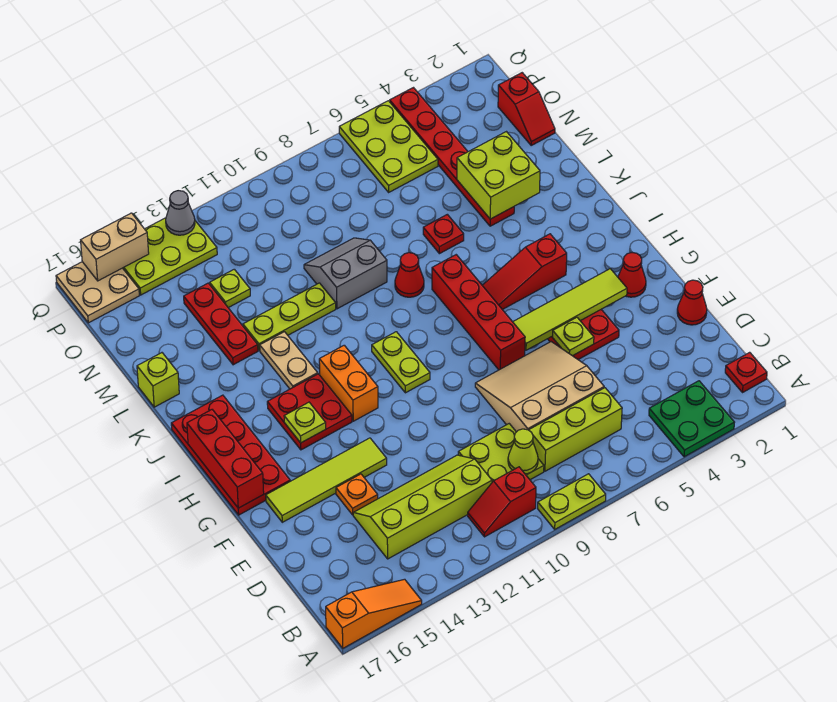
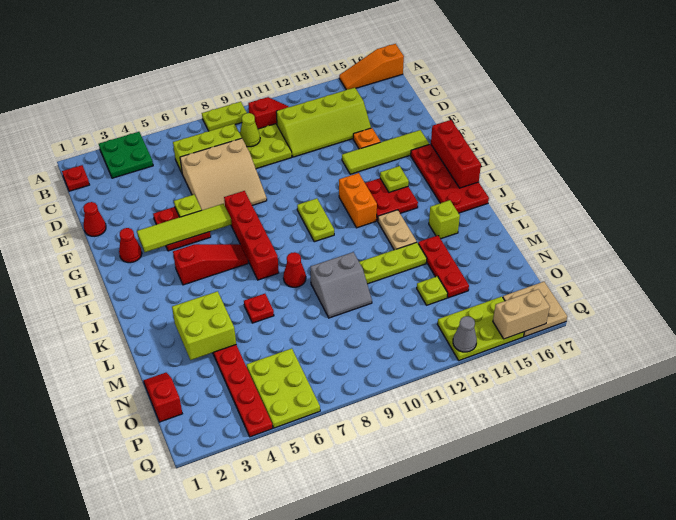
lime brick L17 level 1 -> lime brick K15 level 1

